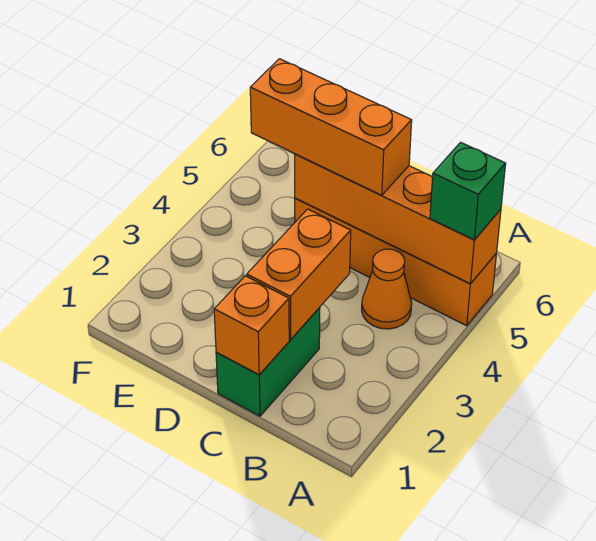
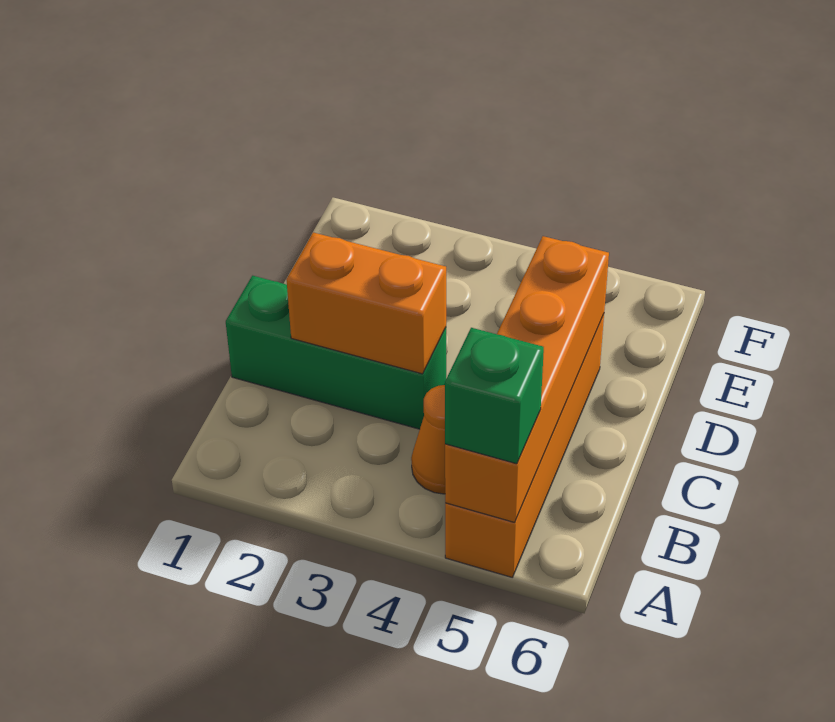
green brick C1:C2 level 1 -> green brick C1:C3 level 1
orange brick C1 level 2 -> none
orange brick C5:E5 level 3 -> none

